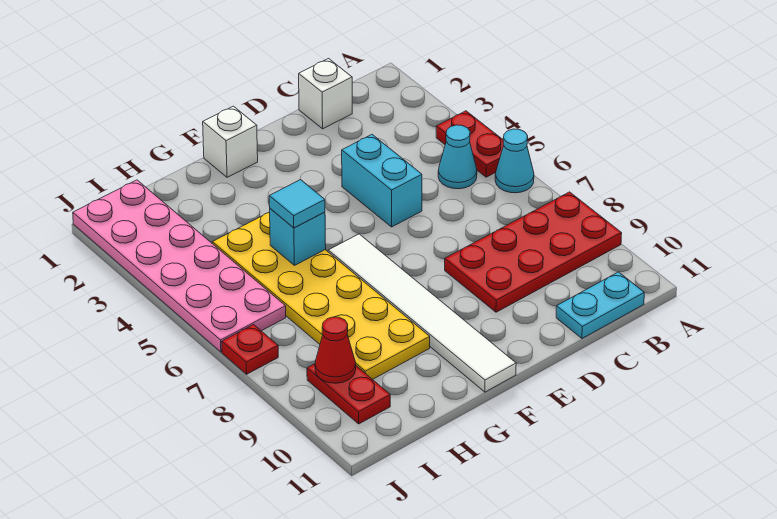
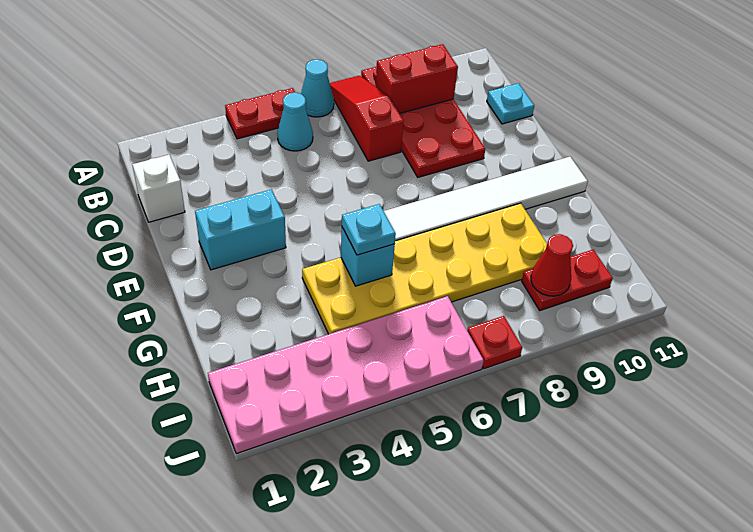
none -> red slope A7:C7 level 1 top C
none -> red brick B8:B9 level 2
cyan plate B11:C11 level 1 -> cyan plate C11 level 1
cyan brick D4:D5 level 1 -> cyan brick E2:E3 level 1
white brick F1 level 1 -> none
cyan tile G5 level 3 -> cyan plate G5 level 3

